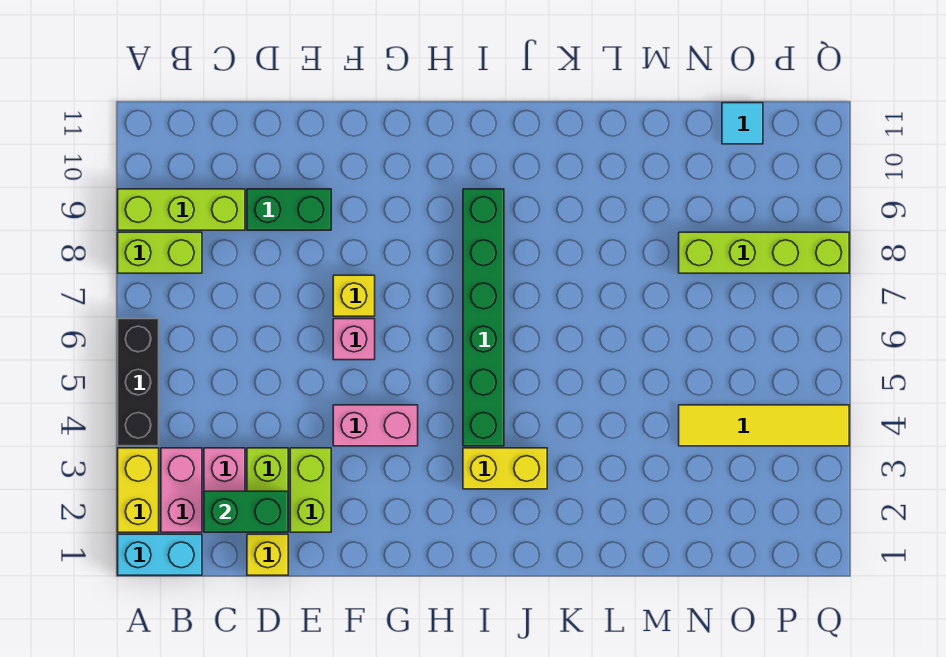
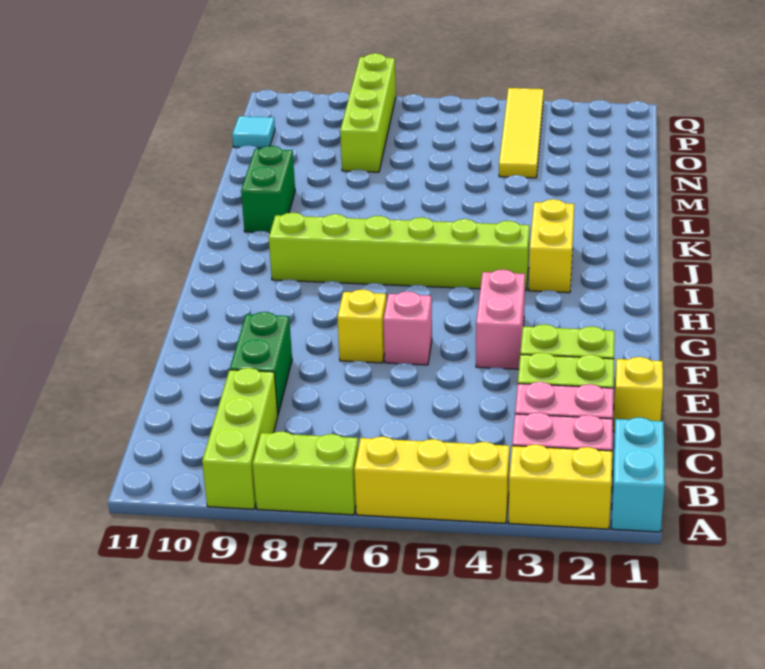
black brick A4:A6 level 1 -> yellow brick A4:A6 level 1
lime brick A8:B8 level 1 -> lime brick A7:A8 level 1
green brick C2:D2 level 2 -> green brick K10:L10 level 1
green brick I4:I9 level 1 -> lime brick I4:I9 level 1

